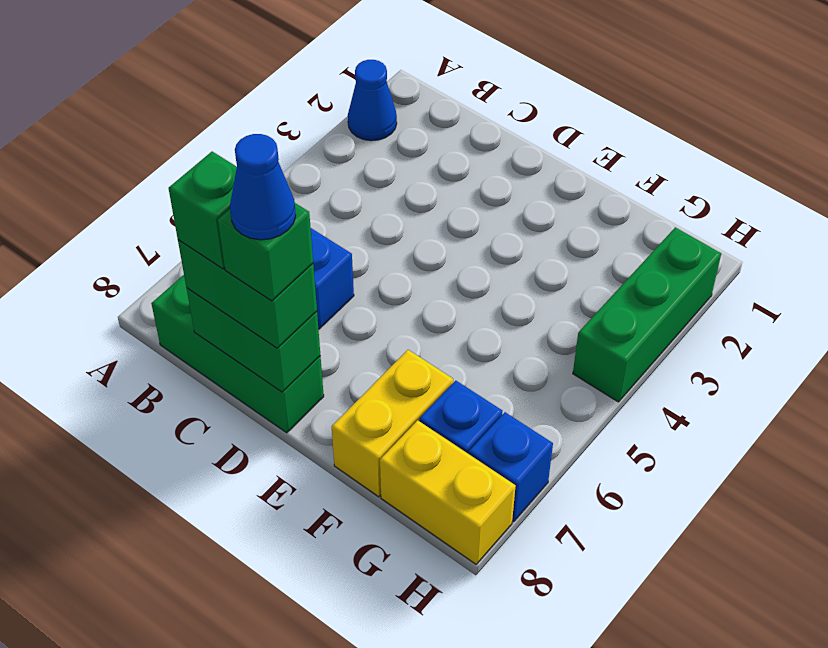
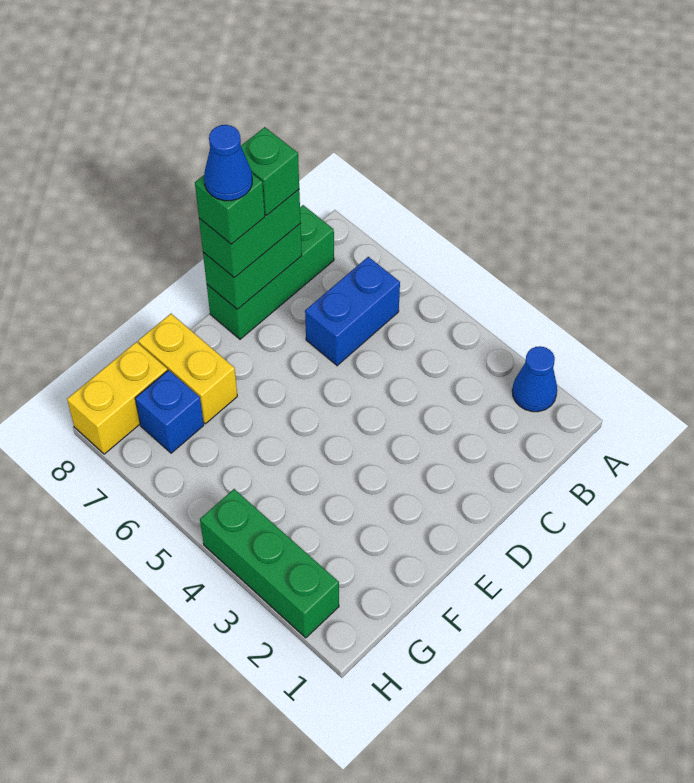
blue brick H7 level 1 -> none

